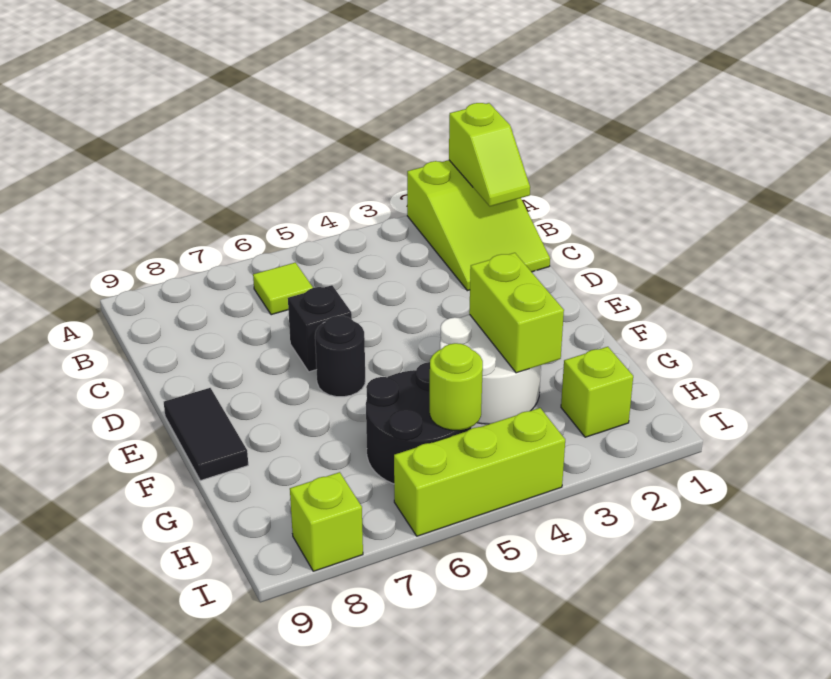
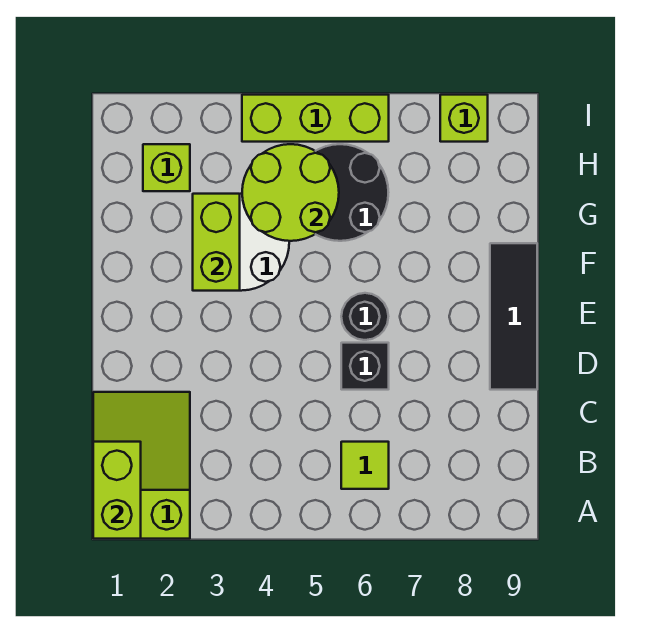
lime slope A1:B1 level 2 top A -> lime brick A1:B1 level 2
black tile E9:F9 level 1 -> black tile D9:F9 level 1
lime round brick H5 level 2 -> lime round brick G4:H5 level 2

